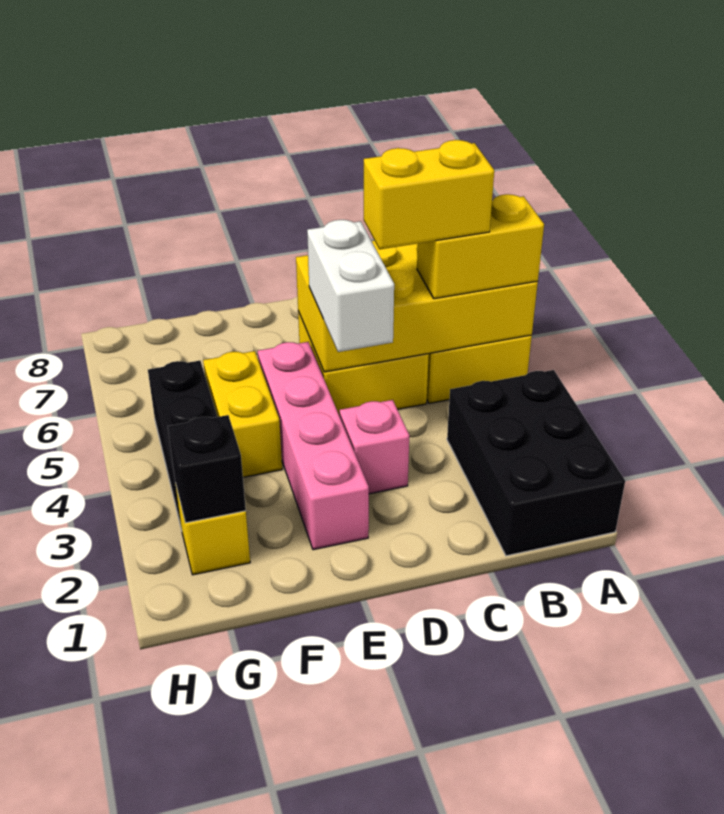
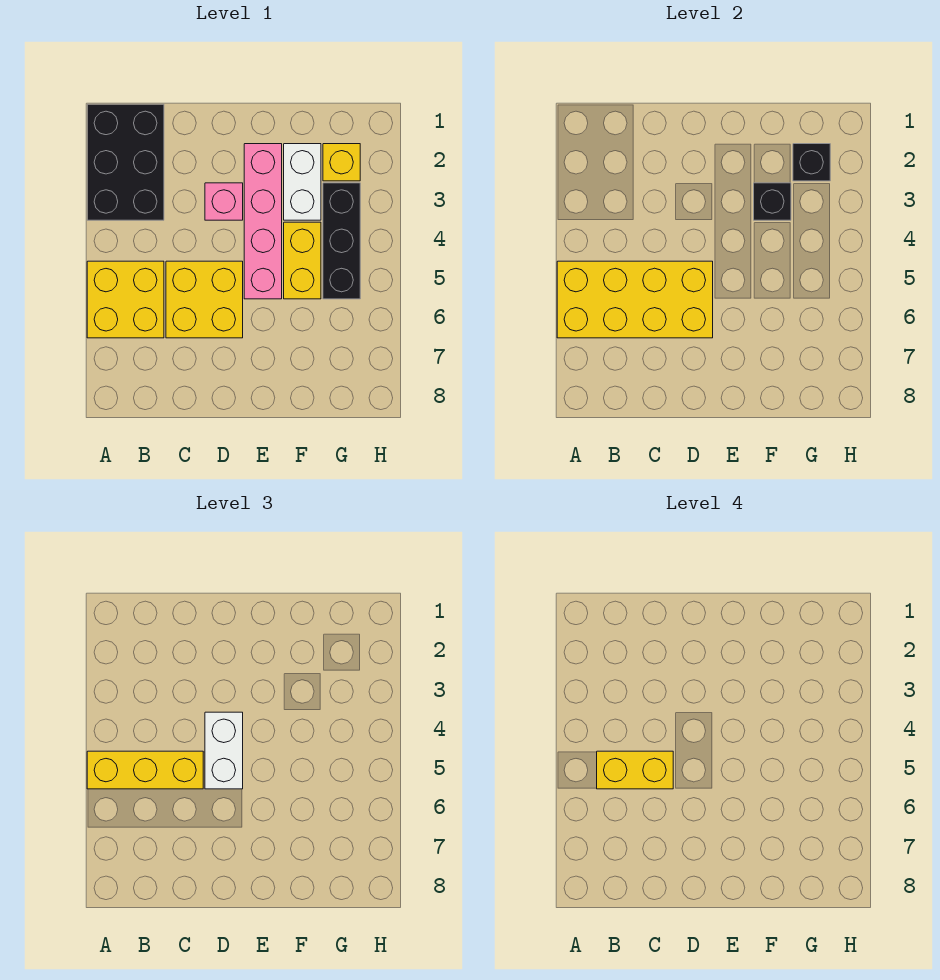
yellow brick A5:B5 level 3 -> yellow brick A5:C5 level 3
none -> white brick F2:F3 level 1
none -> black brick F3 level 2

